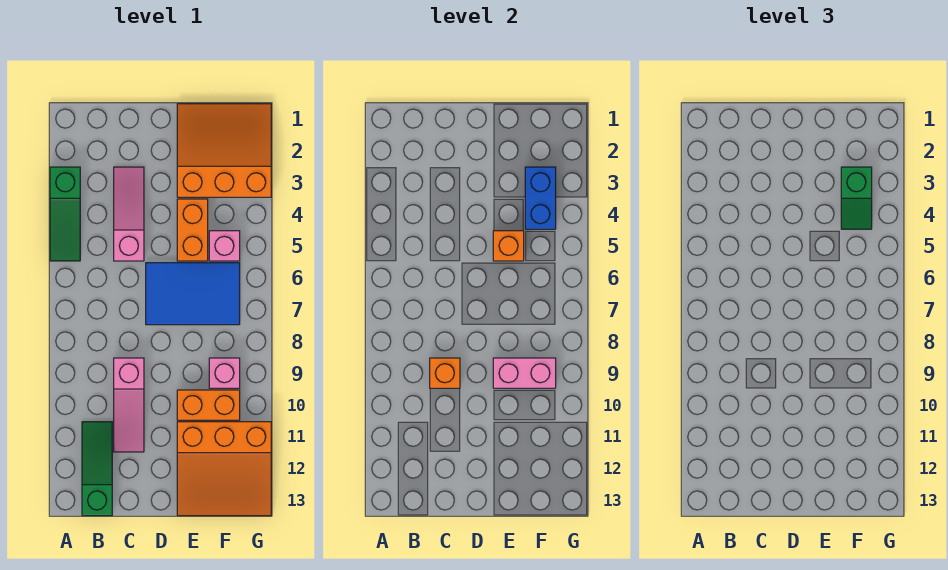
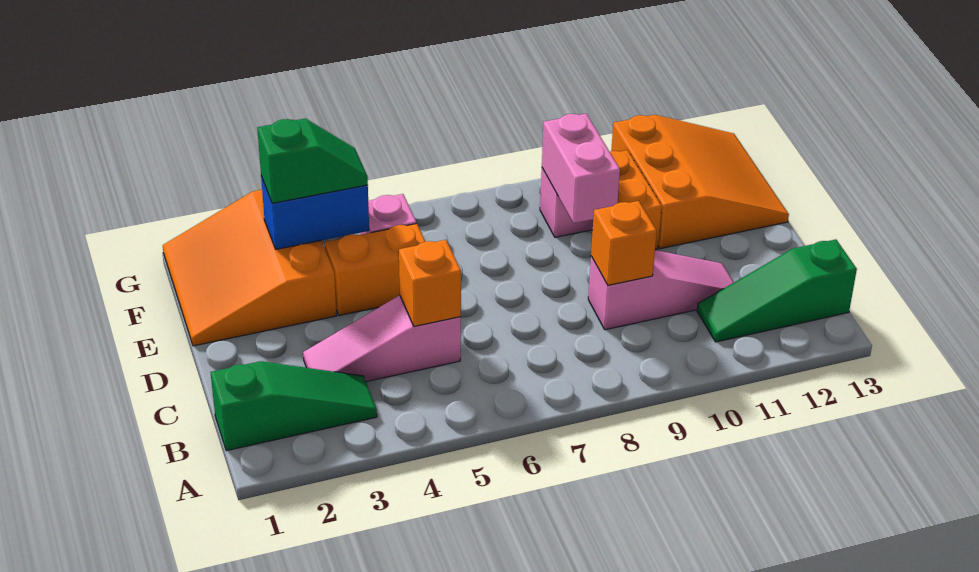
green slope A3:A5 level 1 top 3 -> green slope B1:B3 level 1 top 1
blue tile D6:F7 level 1 -> none
orange brick E5 level 2 -> orange brick C5 level 2

